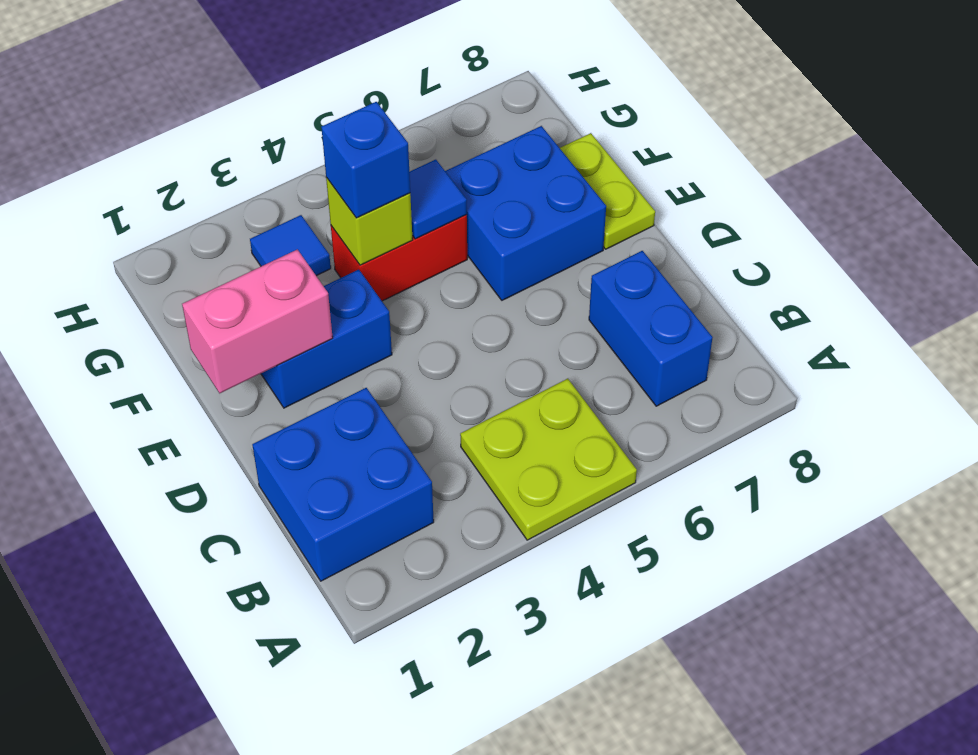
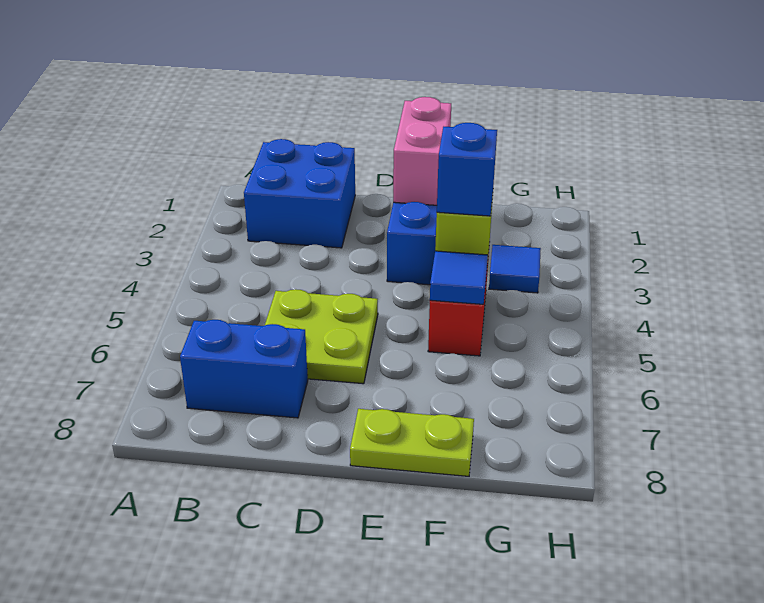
lime plate A4:B5 level 1 -> lime plate C5:D6 level 1
blue brick E6:F7 level 1 -> none

